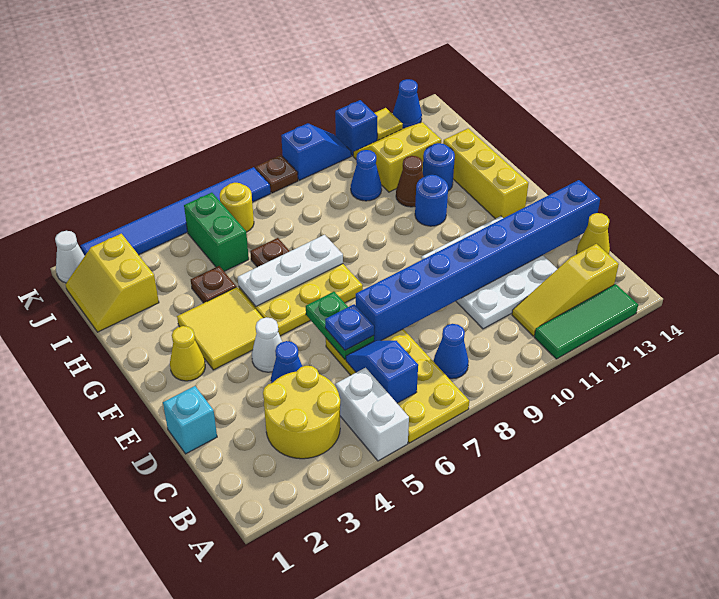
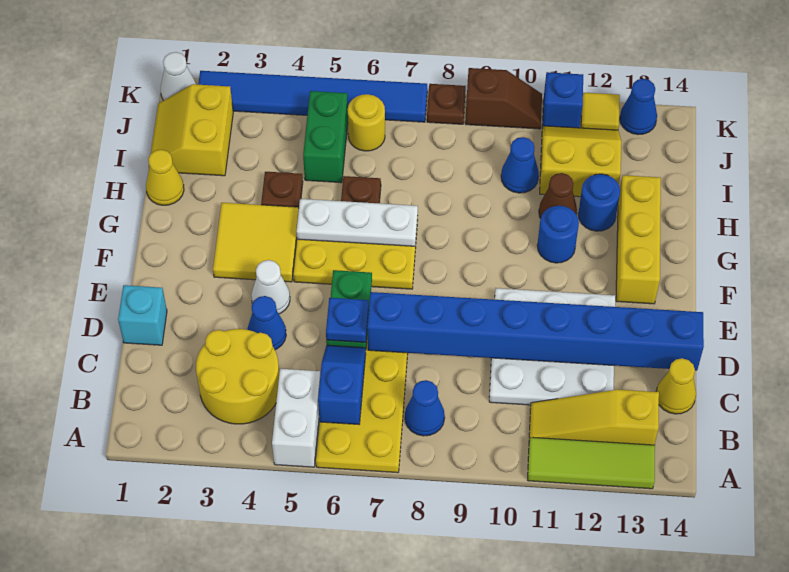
green tile A11:A13 level 1 -> lime tile A11:A13 level 1
yellow cone F2 level 1 -> yellow cone H1 level 1
blue slope K9:K10 level 1 top 9 -> brown slope K9:K10 level 1 top 9

